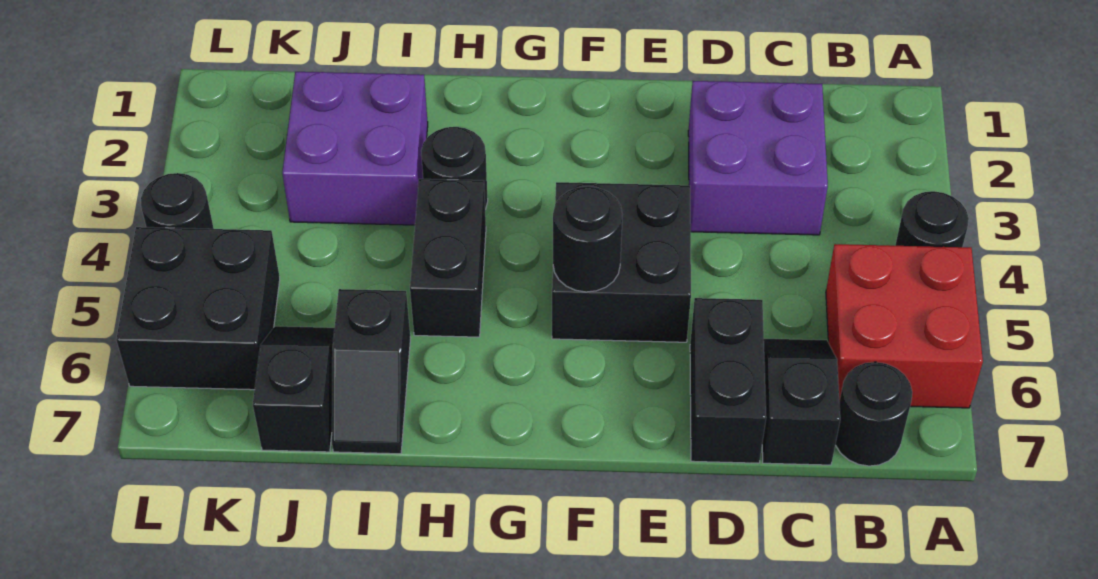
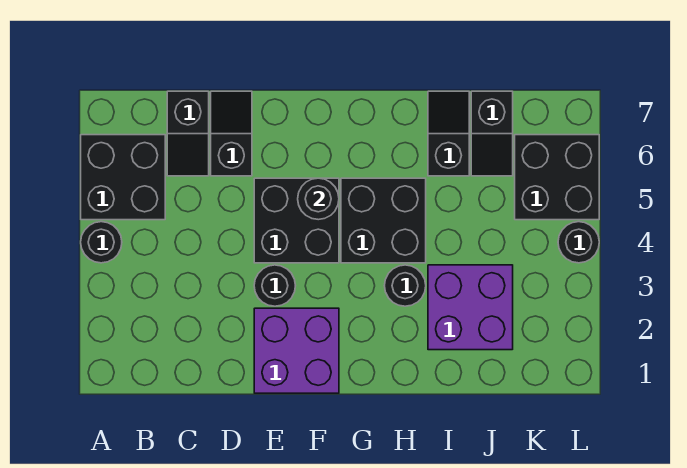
red brick A5:B6 level 1 -> black brick A5:B6 level 1
black round brick B7 level 1 -> black round brick E3 level 1
purple brick C2:D3 level 1 -> purple brick E1:F2 level 1
black brick D6:D7 level 1 -> black slope D6:D7 level 1 top 6
black brick H4:H5 level 1 -> black brick G4:H5 level 1

